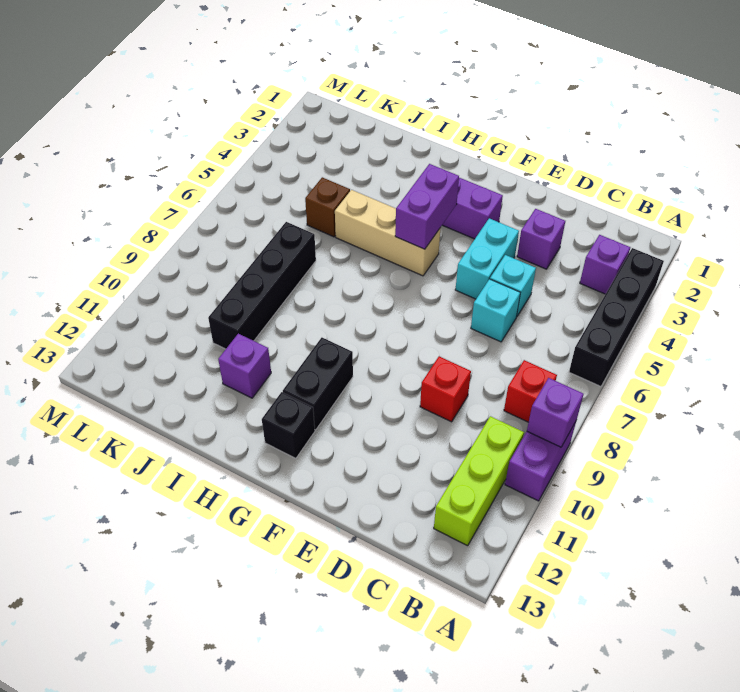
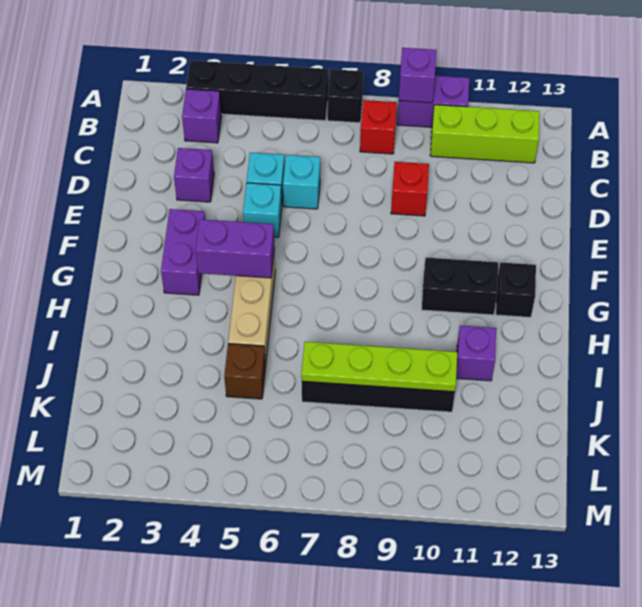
none -> black brick A7 level 1
cyan brick E4:E5 level 1 -> cyan brick E5 level 1
none -> lime plate J7:J10 level 2

